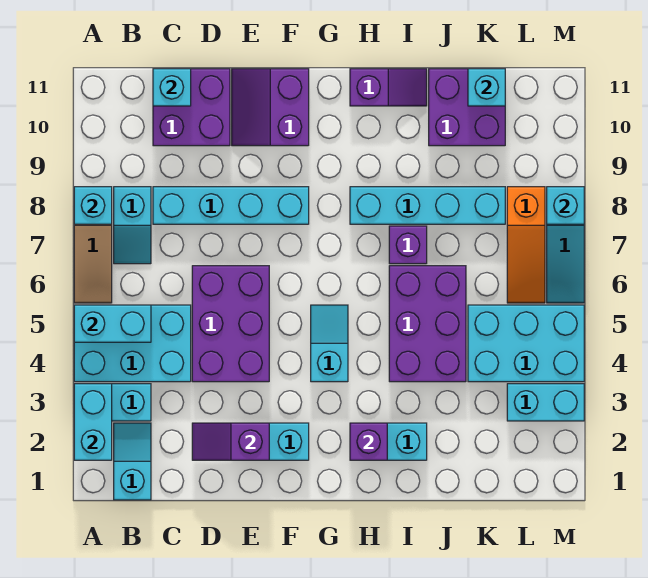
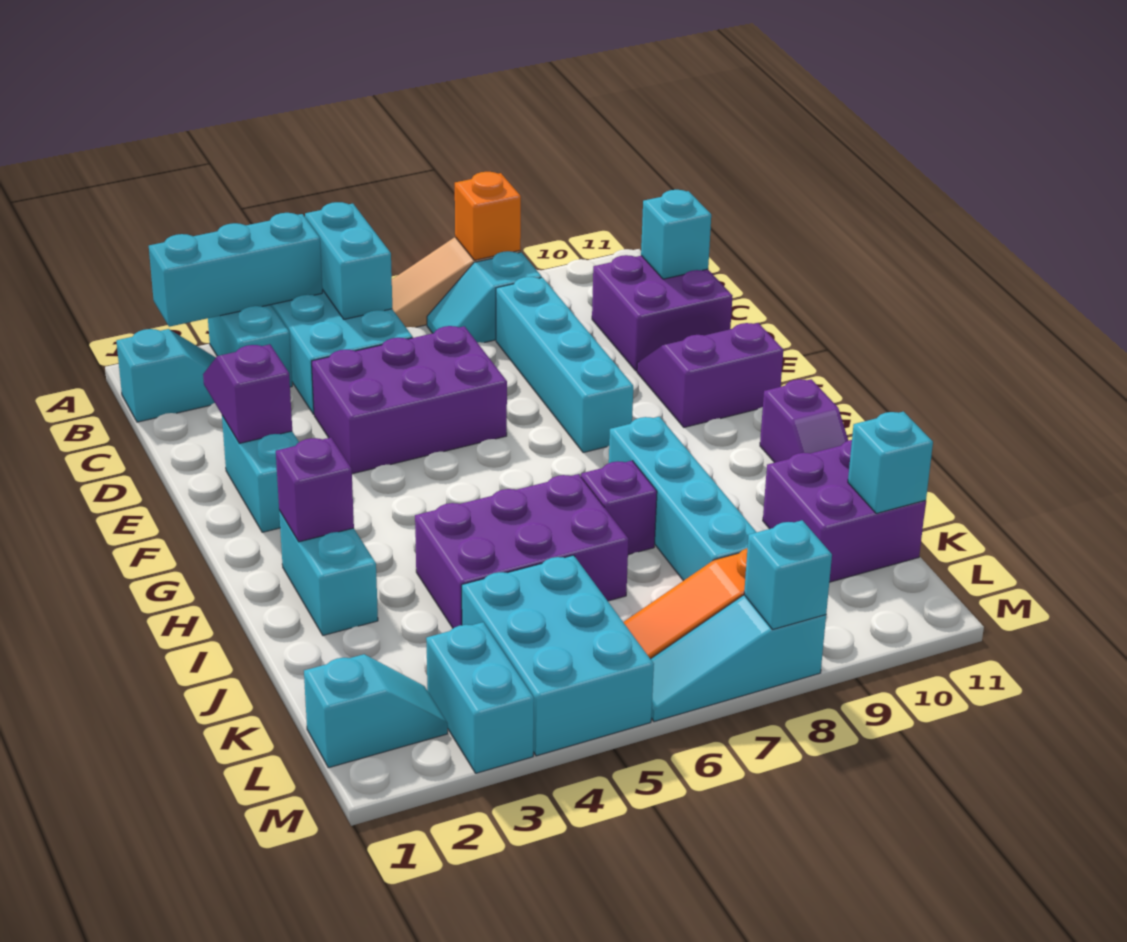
cyan brick A2:A3 level 2 -> cyan brick A2:A4 level 2
cyan brick A8 level 2 -> orange brick A8 level 2
cyan slope G4:G5 level 1 top 4 -> cyan slope L1:L2 level 1 top 1

